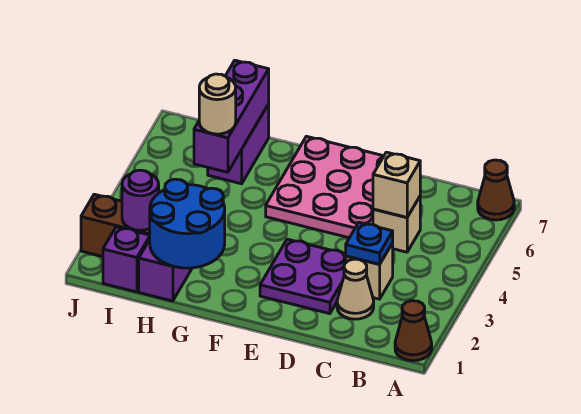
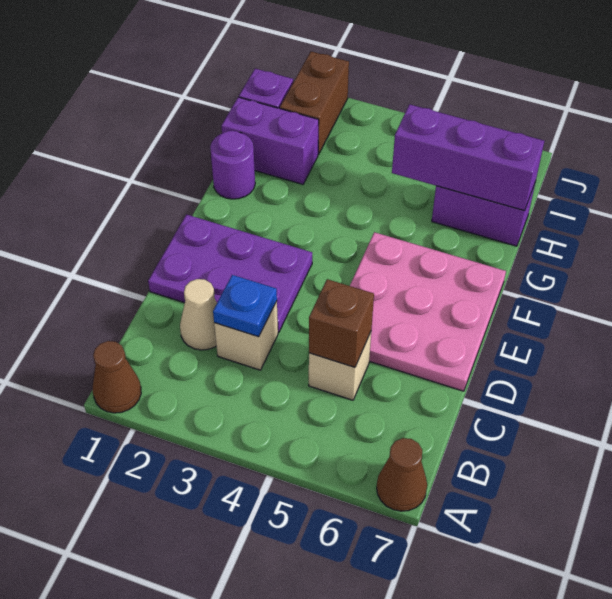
tan brick C5 level 2 -> brown brick C5 level 2
purple plate D2:E3 level 1 -> purple plate D1:E3 level 1
blue round brick G1:H2 level 2 -> none
tan round brick H5 level 3 -> none
purple round brick I2 level 2 -> purple round brick G1 level 1

